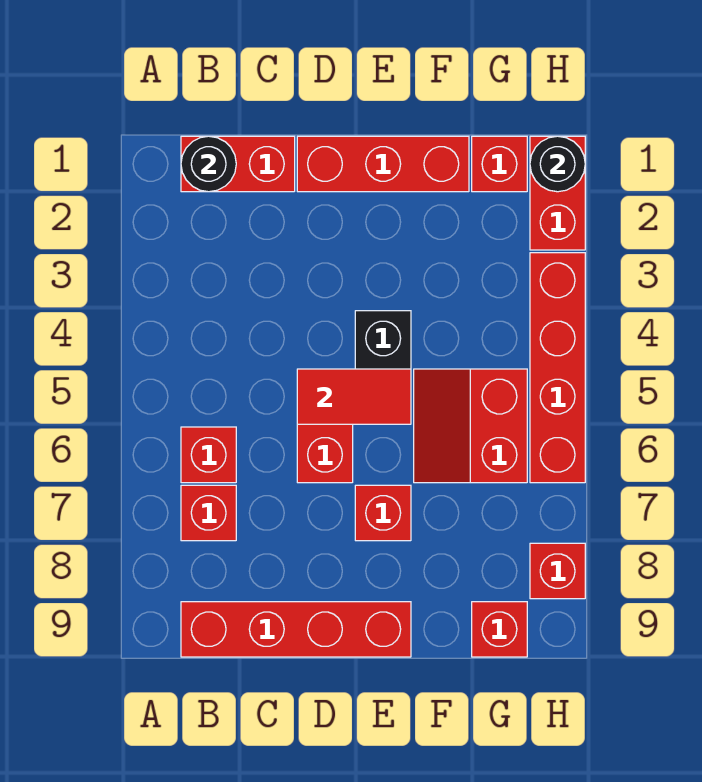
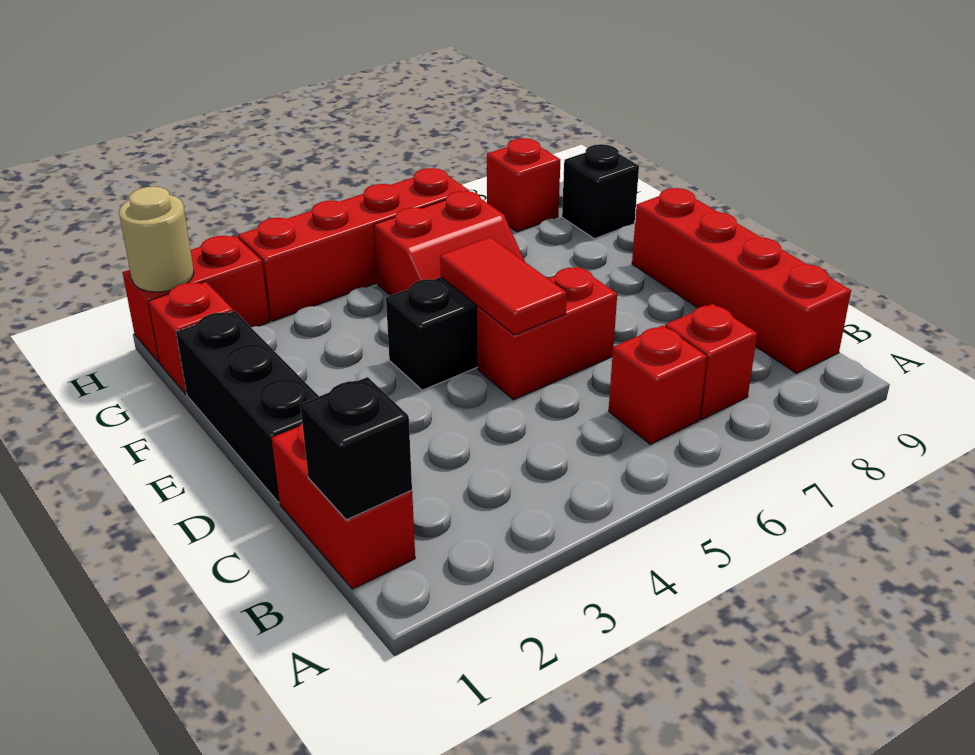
black round brick B1 level 2 -> black brick B1 level 2
red brick D1:F1 level 1 -> black brick D1:F1 level 1
red brick E7 level 1 -> none
red brick G9 level 1 -> black brick G9 level 1
black round brick H1 level 2 -> tan round brick H1 level 2

